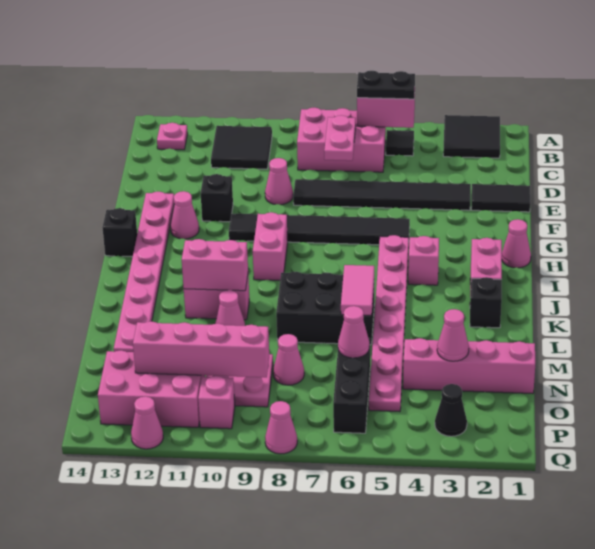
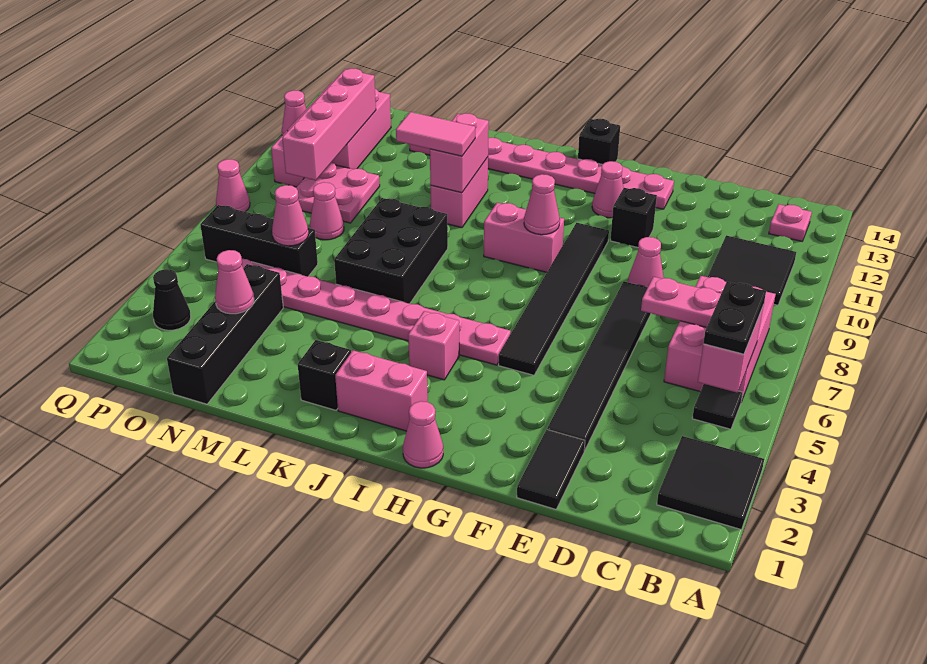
pink tile K6:L6 level 2 -> pink tile K10:L10 level 3
pink cone L10 level 1 -> pink cone H9 level 2
pink brick N1:N4 level 1 -> black brick N1:N4 level 1

